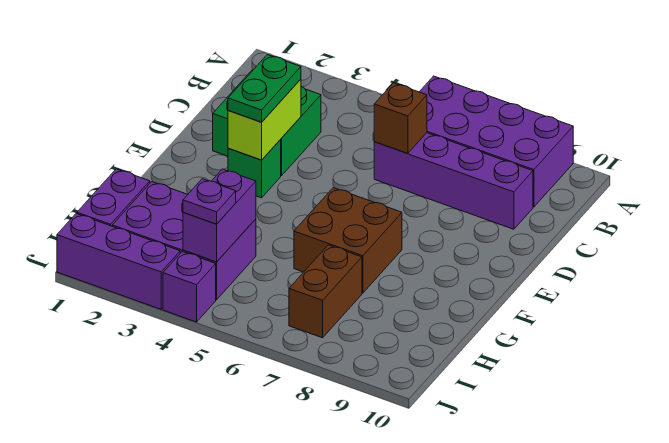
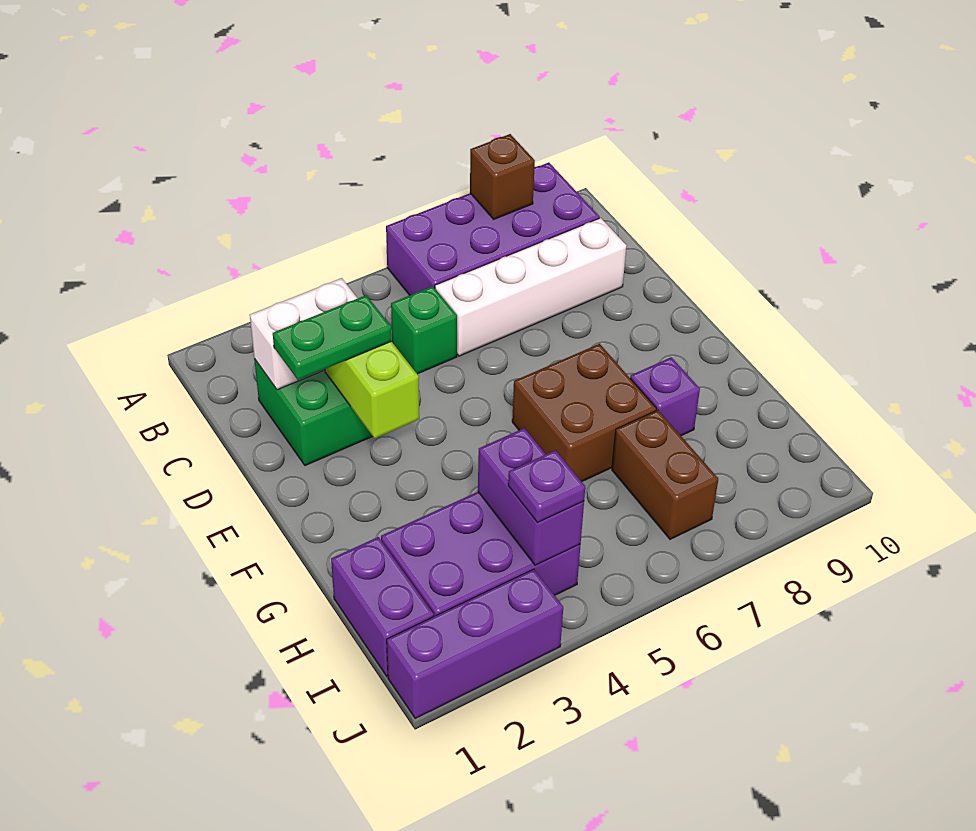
none -> white brick C2:C3 level 2
purple brick C6:C9 level 1 -> white brick C6:C9 level 1
brown brick C6 level 2 -> brown brick A8 level 2
green plate D3:E3 level 3 -> green plate D2:D3 level 3
green brick E3 level 1 -> green brick C5 level 1
purple brick J4 level 1 -> purple brick G8 level 1

